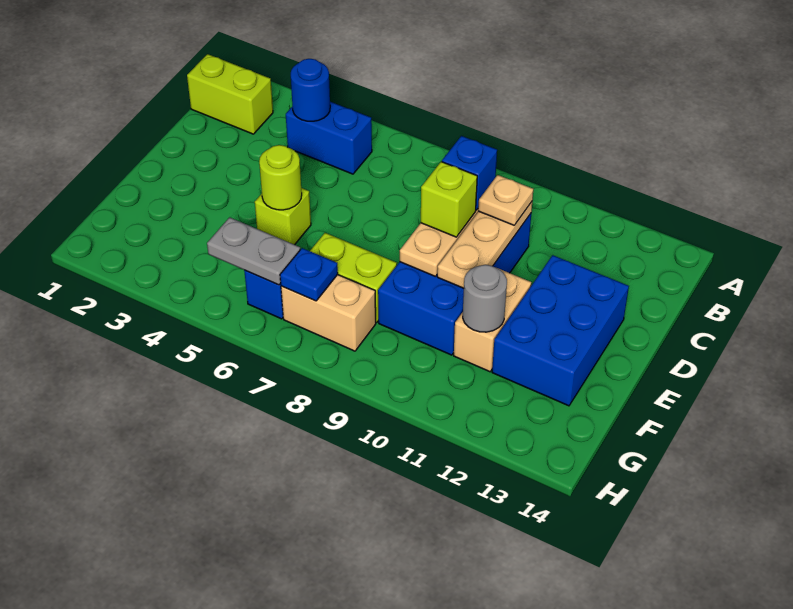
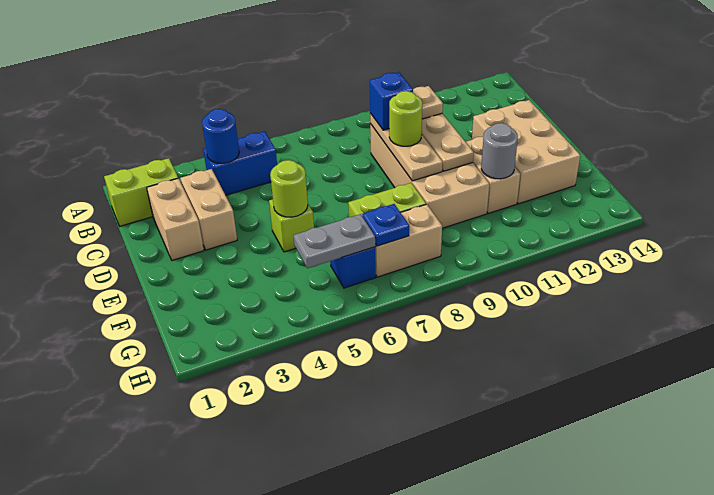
none -> tan brick C2:D2 level 1
none -> tan brick C3:D3 level 1
blue brick C9:F10 level 1 -> tan brick C9:F10 level 1
lime brick D9 level 3 -> lime round brick D9 level 3
blue brick D12:F13 level 1 -> tan brick D12:F13 level 1

